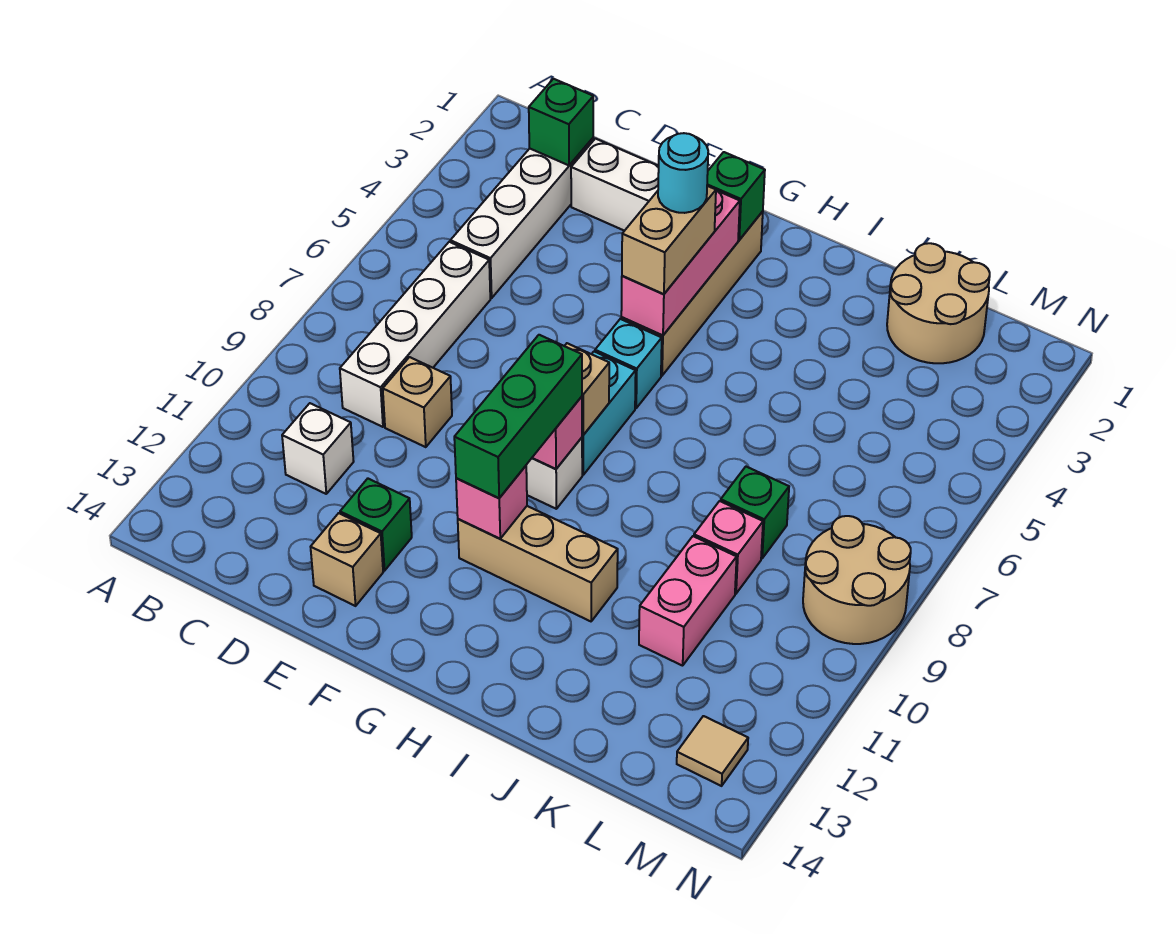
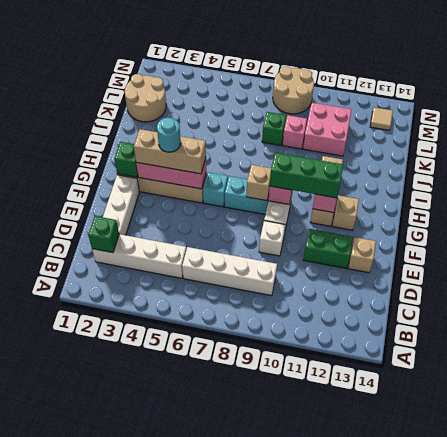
white brick C11 level 1 -> white brick E9 level 1
tan brick D9 level 1 -> tan brick G12 level 1
green brick E12 level 1 -> green brick E11:E12 level 1
tan brick G4:G5 level 3 -> tan brick G3:G5 level 3
pink brick K10:K11 level 1 -> pink brick K10:L11 level 1

